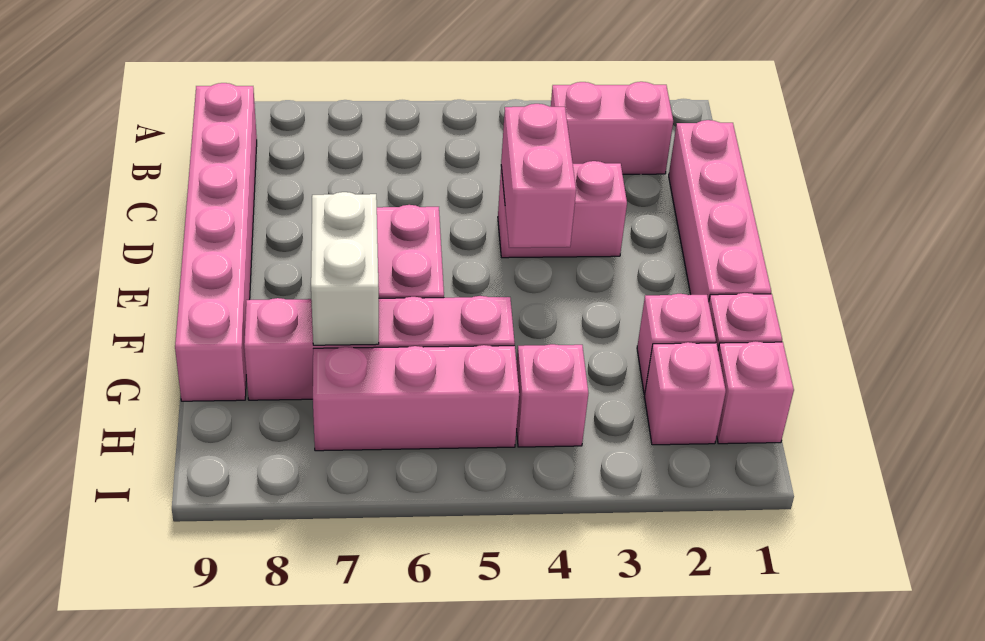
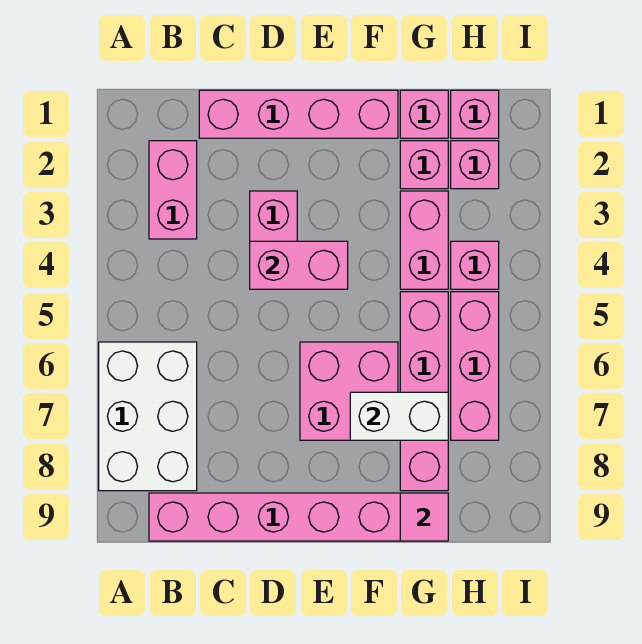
none -> white brick A6:B8 level 1
none -> pink brick G3:G4 level 1
none -> pink tile G9 level 2

